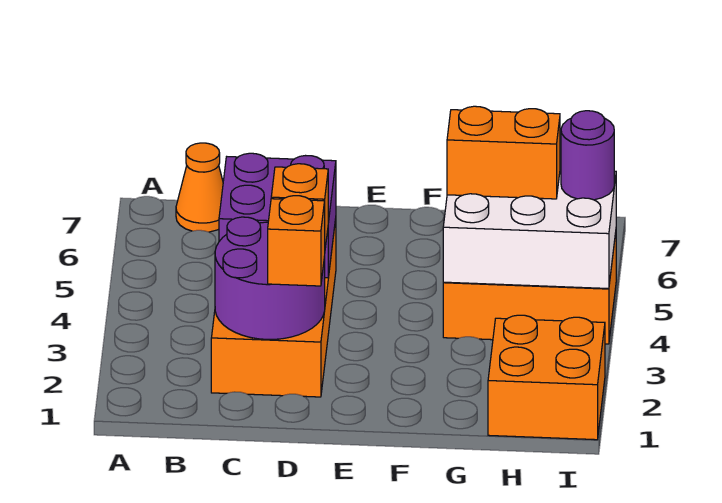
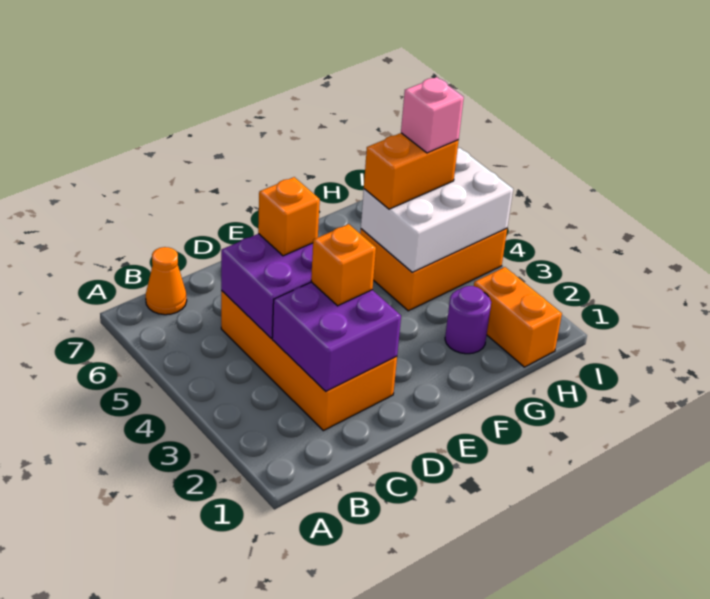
purple round brick C2:D3 level 2 -> purple brick C2:D3 level 2
orange brick D2 level 3 -> orange brick D5 level 3
orange brick H1:I2 level 1 -> orange brick H1:H2 level 1
none -> pink brick H5 level 4
purple round brick I5 level 3 -> purple round brick G2 level 1

